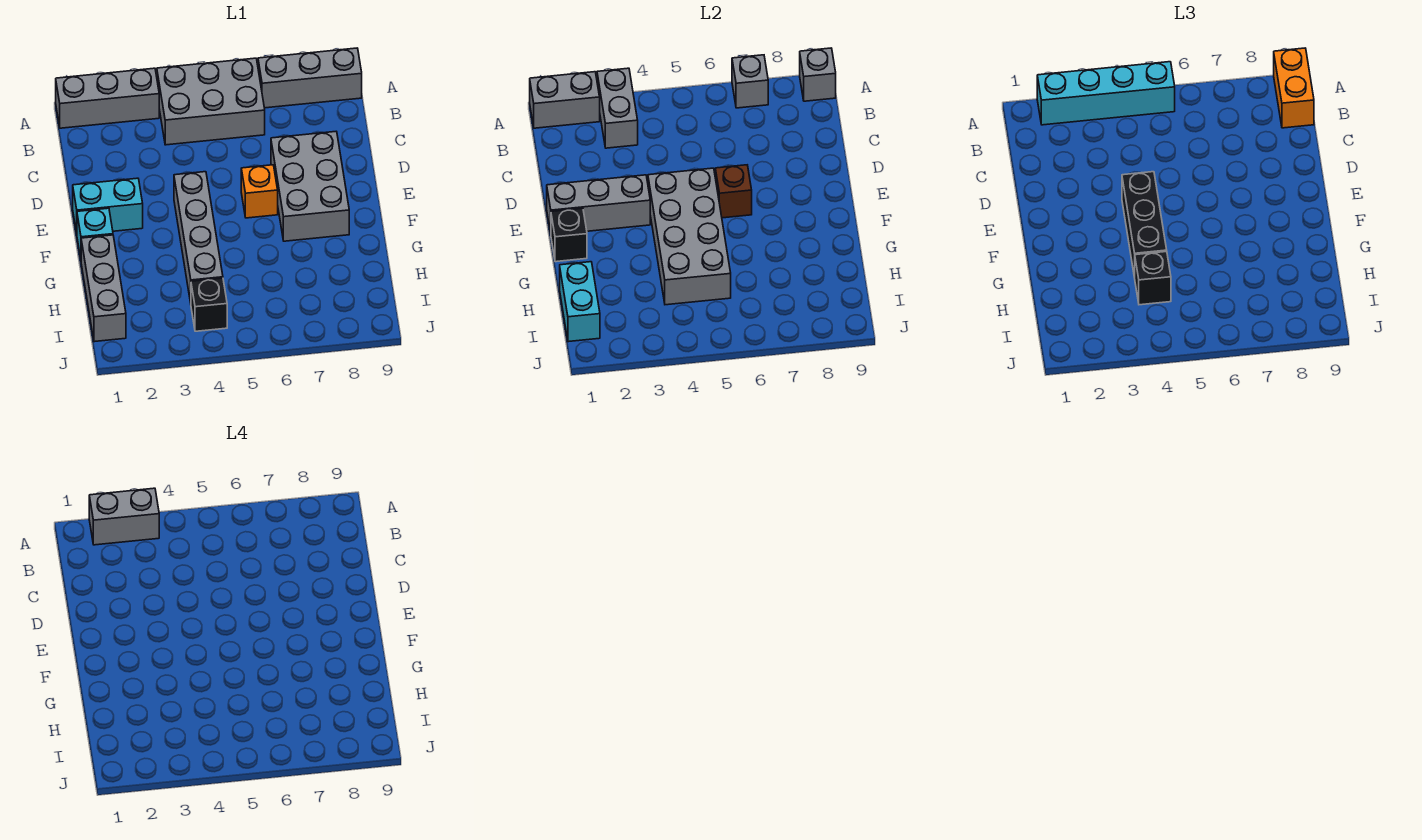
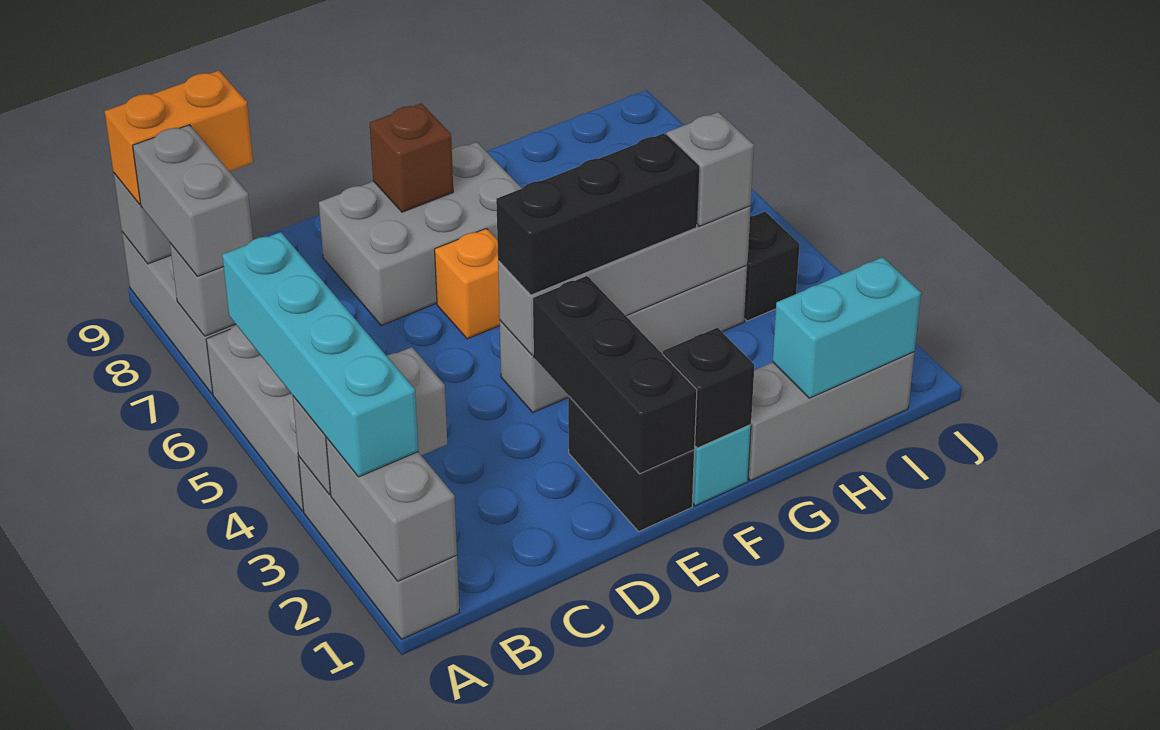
grey brick A2:A3 level 4 -> grey brick A7:A8 level 3
cyan brick E1:E2 level 1 -> black brick E1:E2 level 1
grey brick E1:E3 level 2 -> black brick E1:E3 level 2
grey brick E4:H5 level 2 -> grey brick E4:H4 level 2
brown brick E6 level 2 -> brown brick E8 level 2
black brick H4 level 3 -> grey brick H4 level 3

